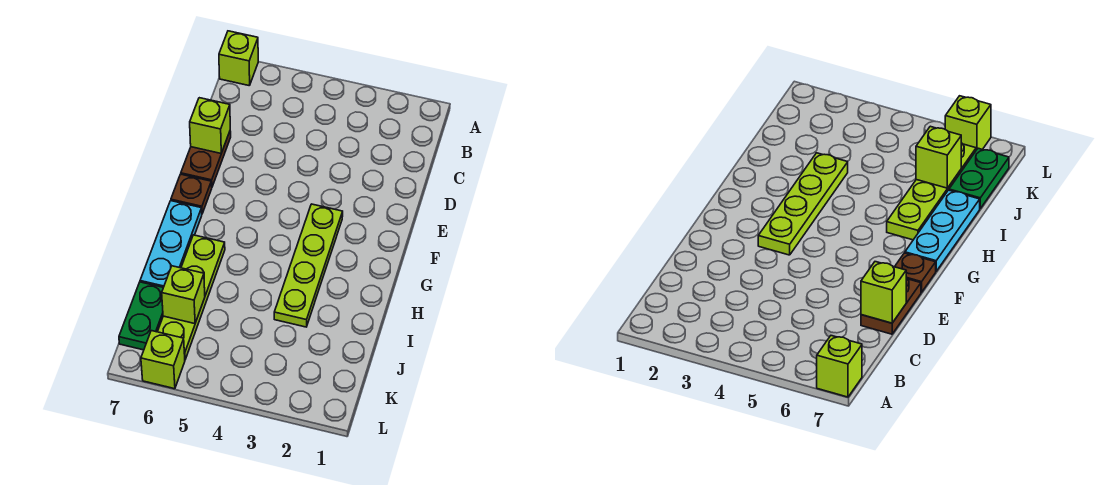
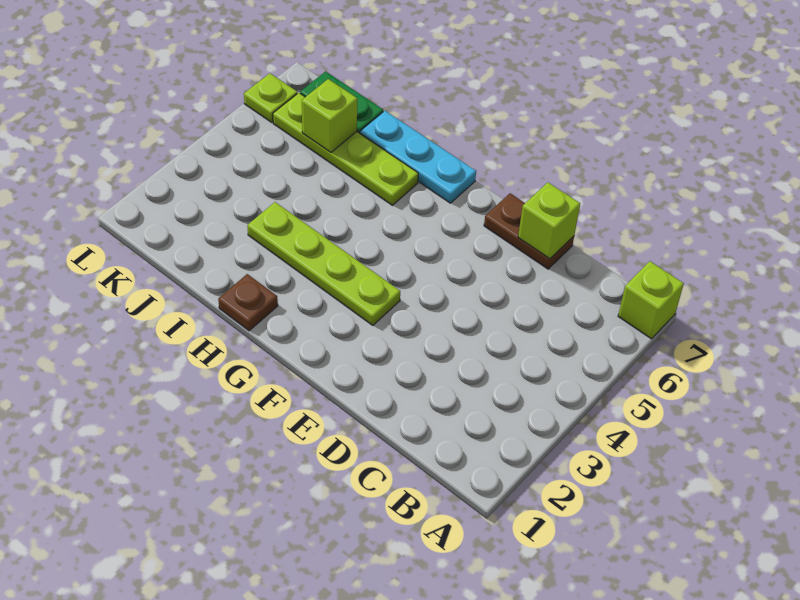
brown plate F7 level 1 -> brown plate H1 level 1
lime brick L6 level 1 -> lime plate L6 level 1

